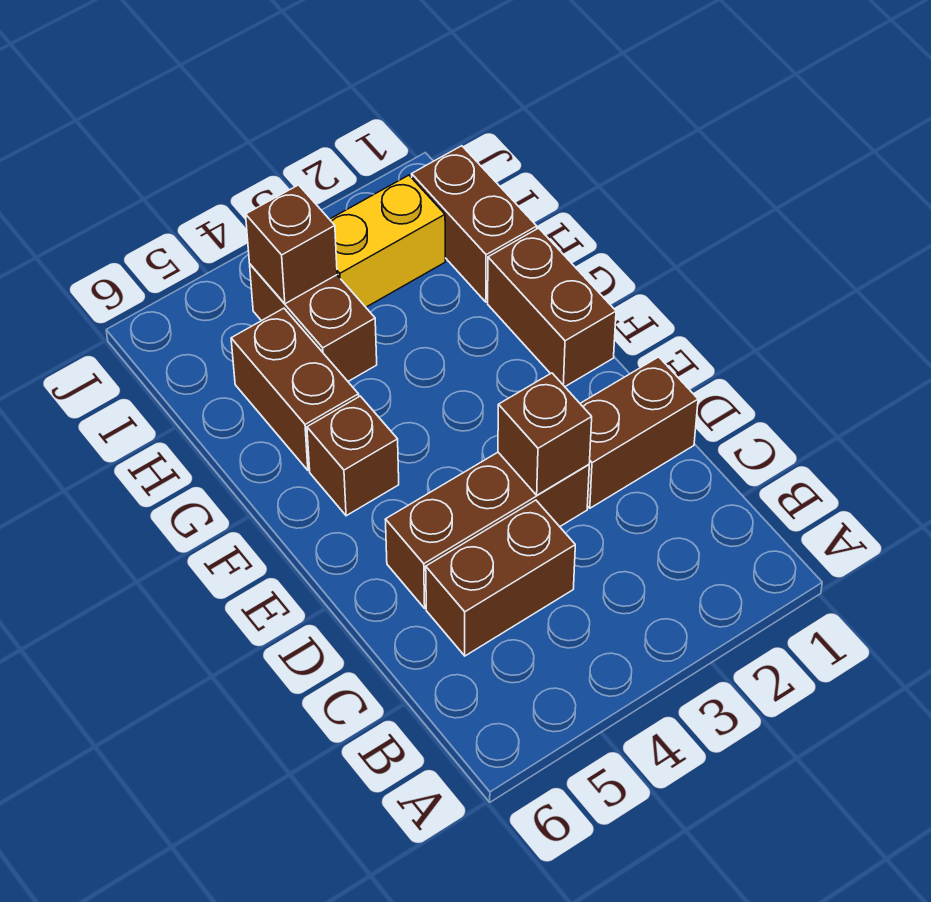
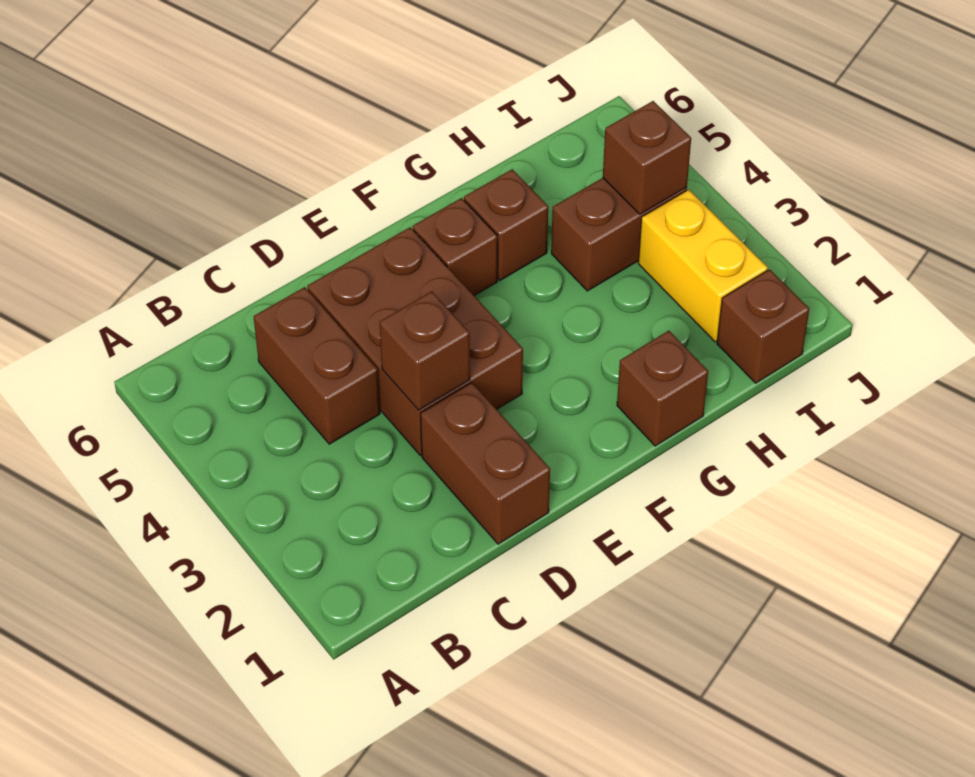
brown brick D3:D5 level 1 -> brown brick D3:E5 level 1
brown brick F1:G1 level 1 -> brown brick G1 level 1
brown brick G5:H5 level 1 -> brown brick G5 level 1
brown brick H1:I1 level 1 -> brown brick I1 level 1

